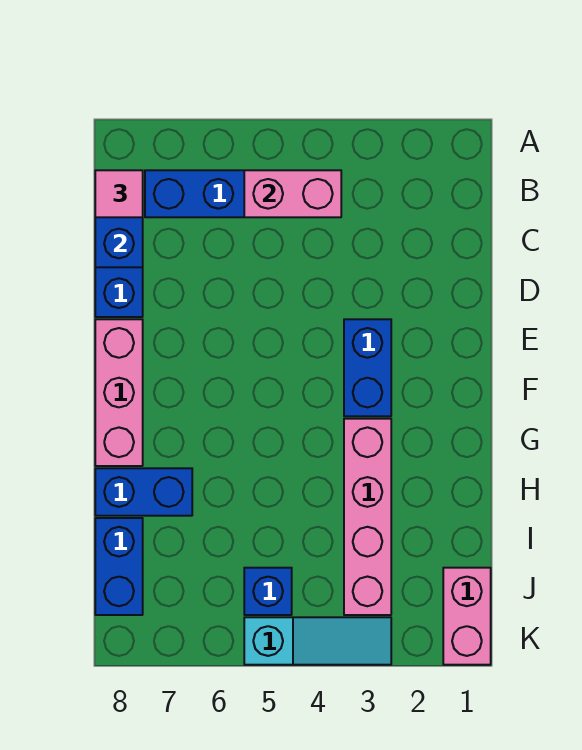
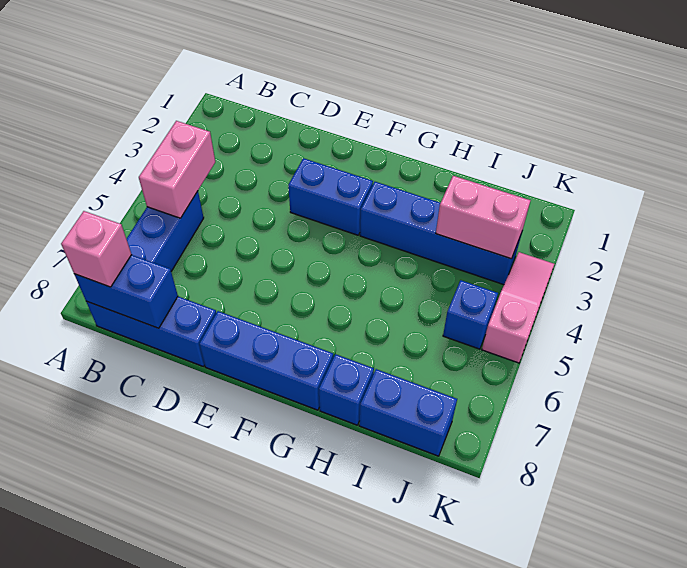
pink tile B8 level 3 -> pink brick B8 level 3
pink brick E8:G8 level 1 -> blue brick E8:G8 level 1
pink brick G3:J3 level 1 -> blue brick G3:J3 level 1
blue brick H7:H8 level 1 -> blue brick H8 level 1
pink brick J1:K1 level 1 -> pink brick I3:J3 level 2
cyan slope K3:K5 level 1 top 5 -> pink slope K3:K5 level 1 top 5

